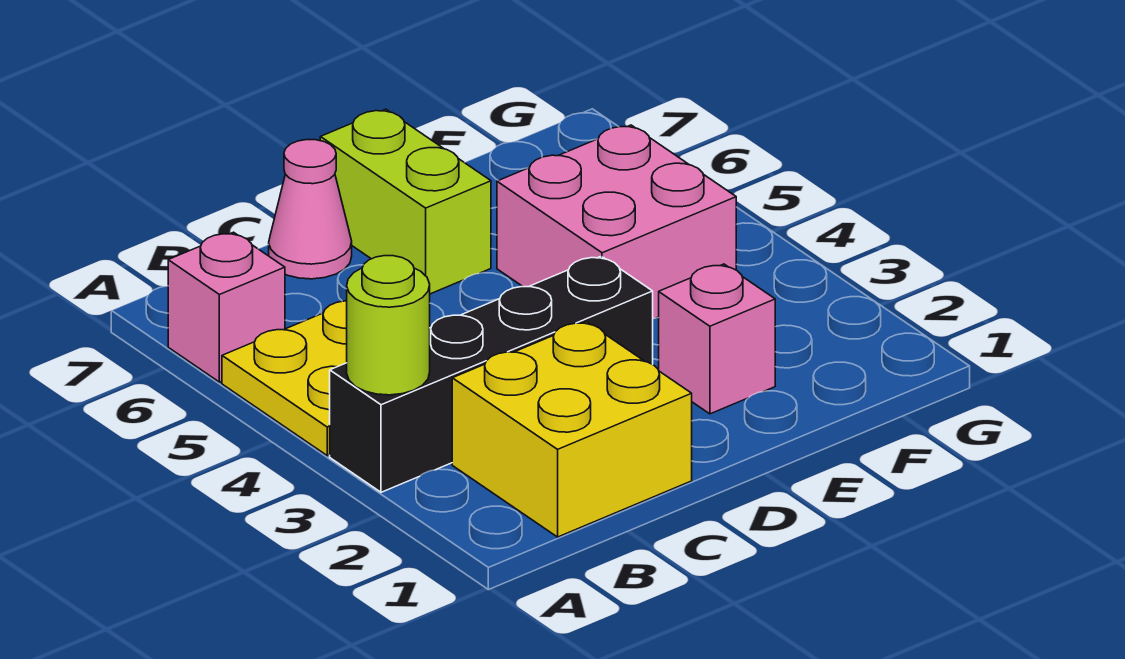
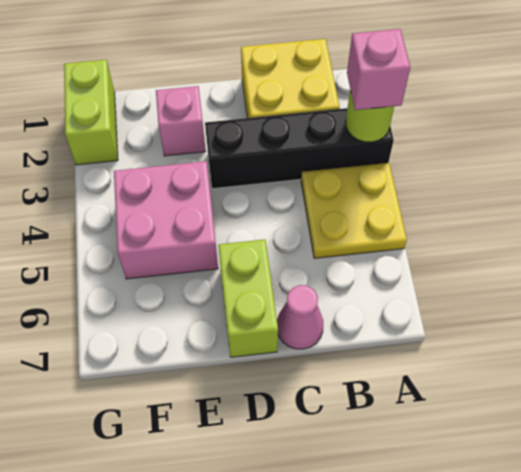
pink brick A6 level 1 -> pink brick A3 level 3
none -> lime brick G1:G2 level 1

